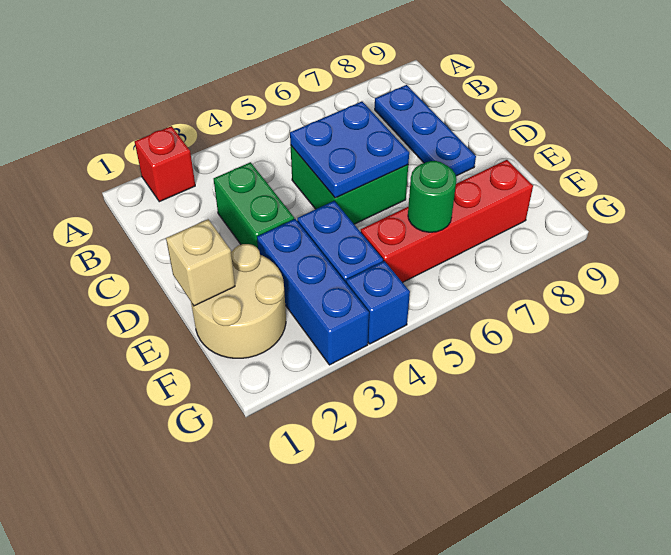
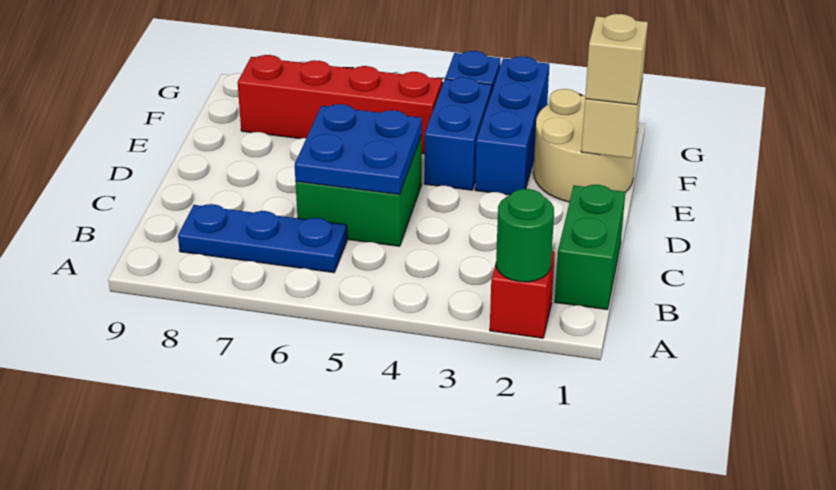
blue plate B8:D8 level 1 -> blue plate B6:B8 level 1
green brick C3:D3 level 1 -> green brick B1:C1 level 1
none -> tan brick E1 level 3
green round brick F6 level 2 -> green round brick A2 level 2

